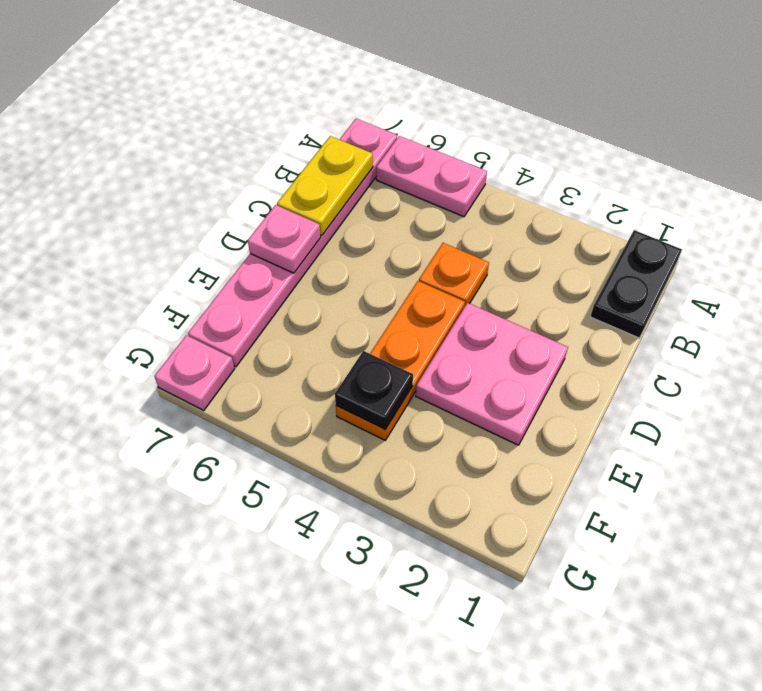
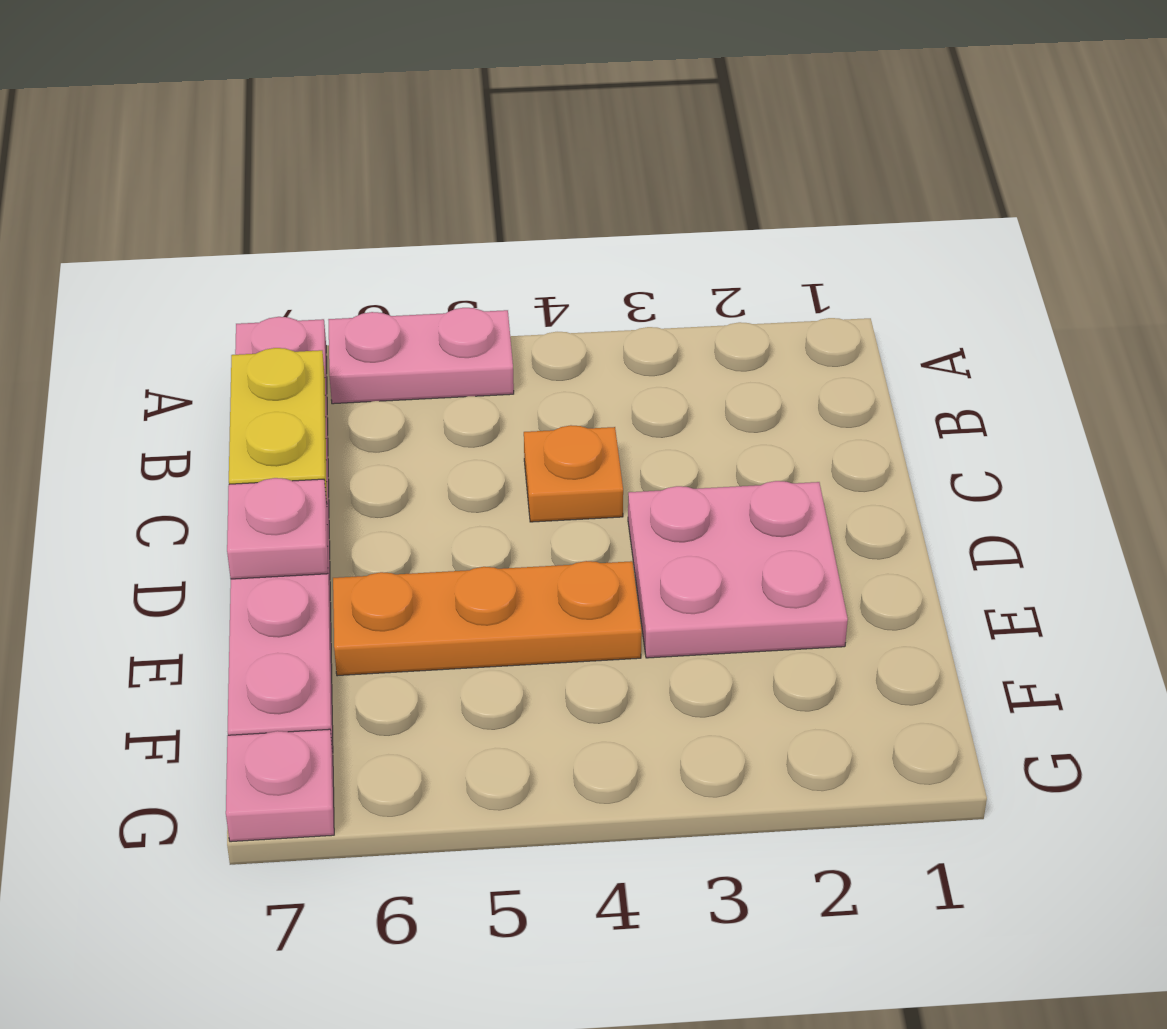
black plate A1:B1 level 1 -> none
orange plate D4:F4 level 1 -> orange plate E4:E6 level 1
black plate F4 level 2 -> none

